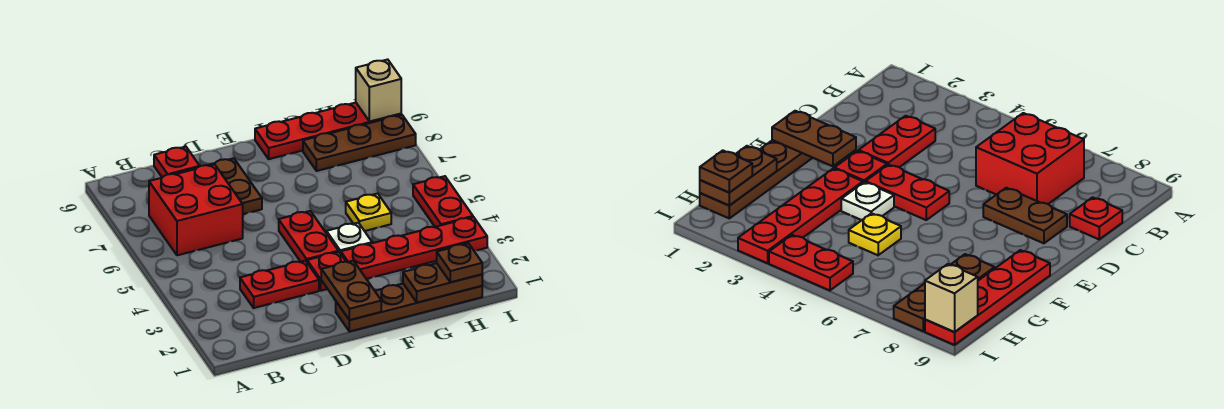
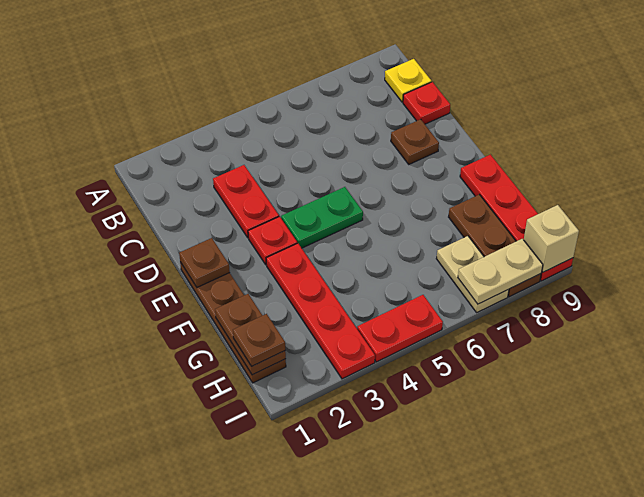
red brick B6:C7 level 1 -> none
brown plate D7:D8 level 1 -> brown plate D8 level 1
brown plate E1:E2 level 2 -> brown plate E1 level 2
red plate E4:E5 level 1 -> green plate E4:E5 level 1
white plate F4 level 1 -> none
yellow plate G5 level 1 -> yellow plate B9 level 1
none -> tan plate H7:I7 level 1
none -> tan plate I7:I8 level 2

